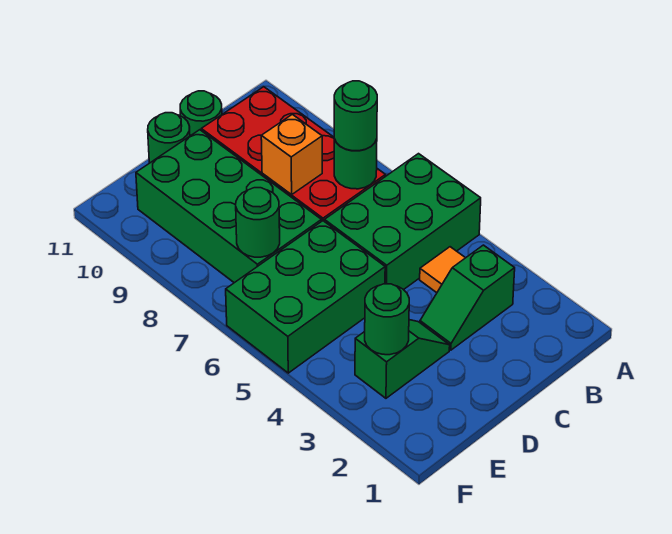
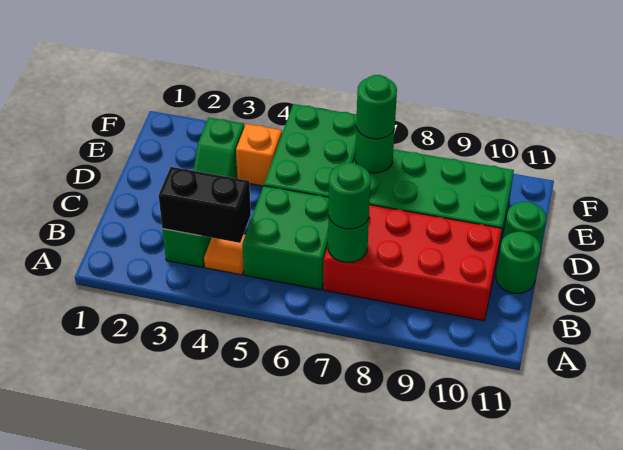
green brick A5:C6 level 1 -> green brick B5:C6 level 1
none -> black brick B3:B4 level 2
orange brick C8 level 2 -> orange brick E4 level 1
green round brick E3 level 2 -> green round brick E7 level 3

